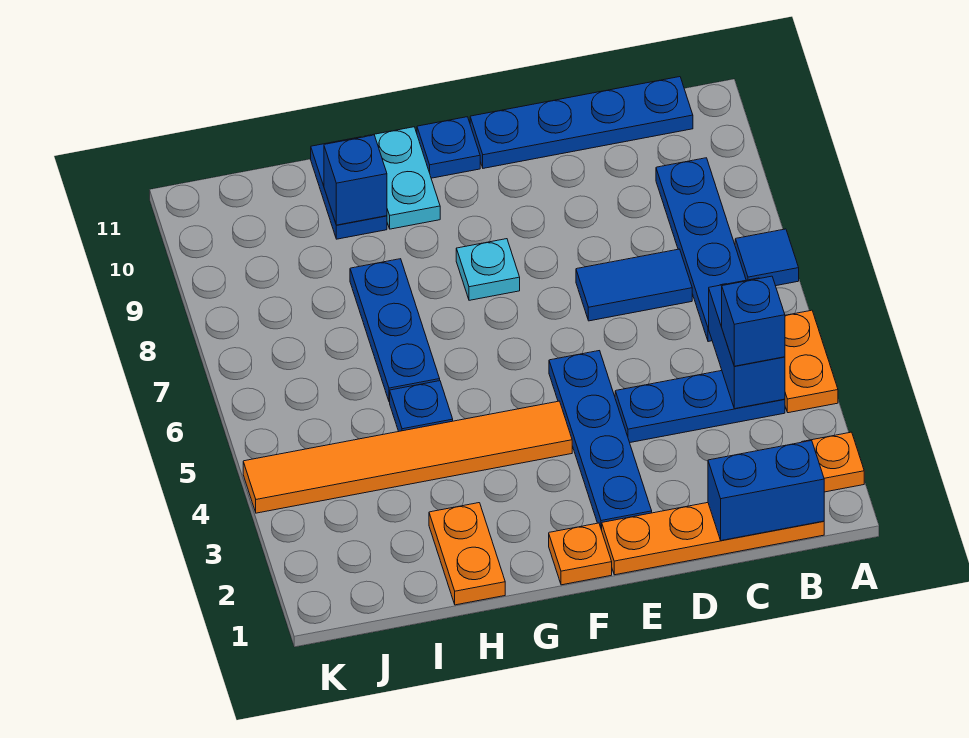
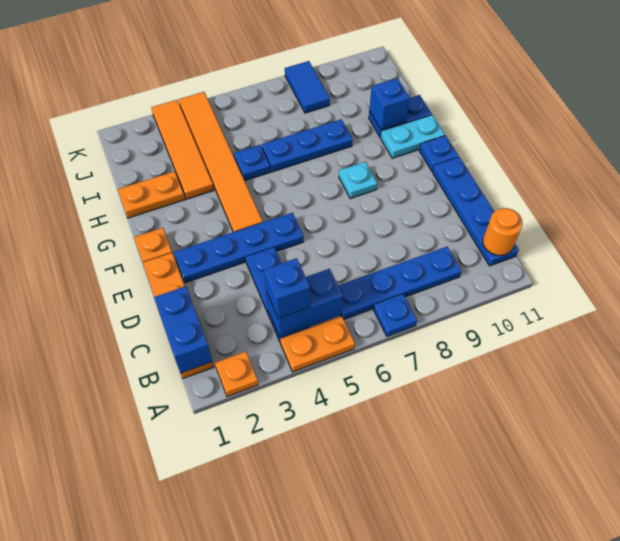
blue tile A7 level 1 -> blue plate A7 level 1
none -> orange round brick B11 level 2
blue tile C7:D7 level 1 -> blue tile J8:K8 level 1
none -> orange tile H3:K3 level 1

